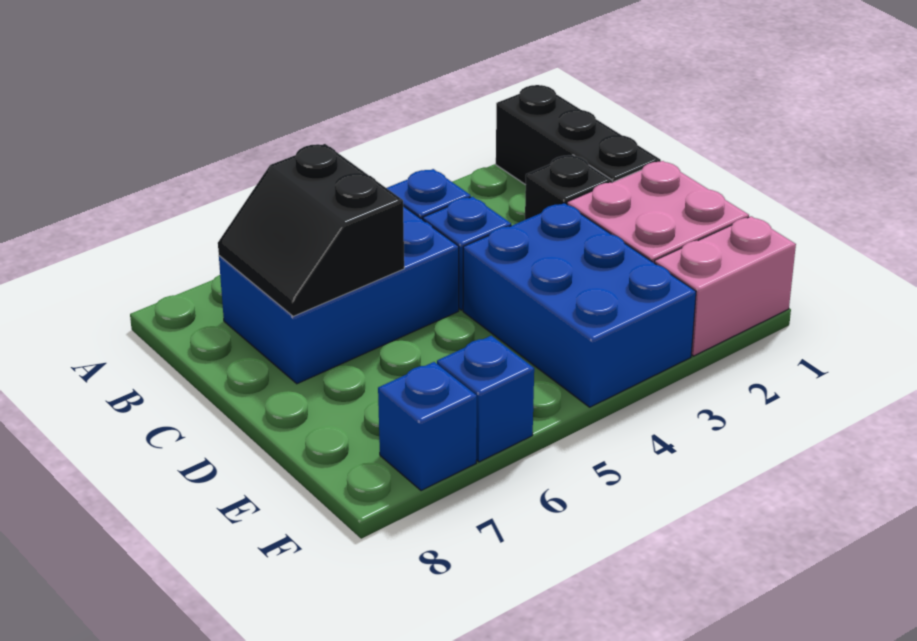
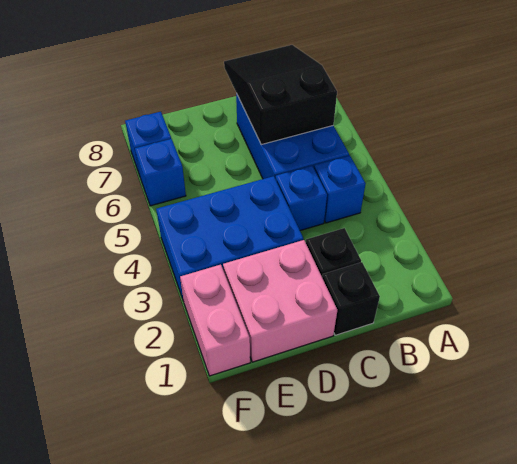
black brick A1:C1 level 1 -> black brick C1 level 1
black slope B6:C7 level 2 top 6 -> black slope B6:C8 level 2 top 6

